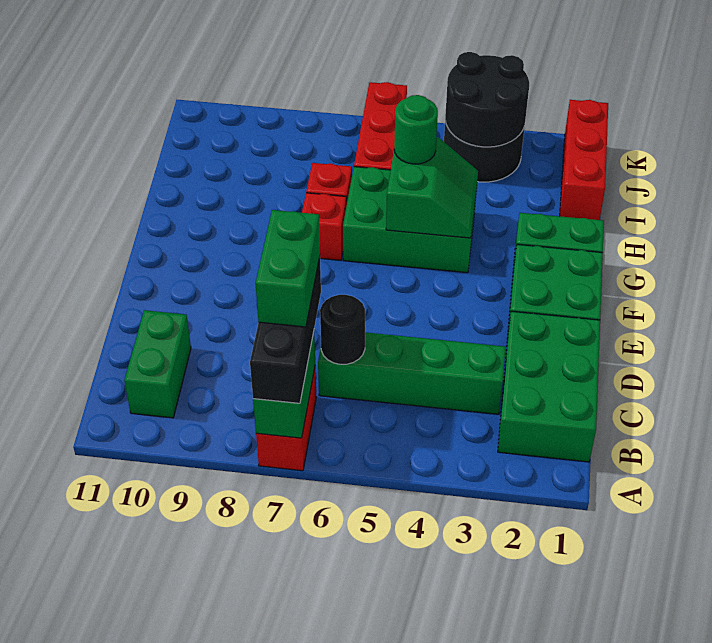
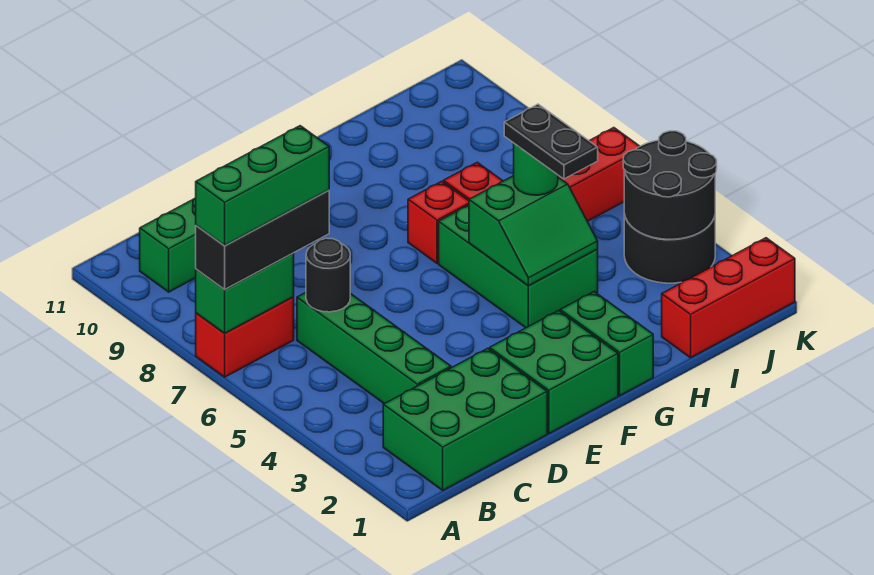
green brick B7:C7 level 4 -> green brick A7:C7 level 4
none -> black plate H4:H5 level 4

